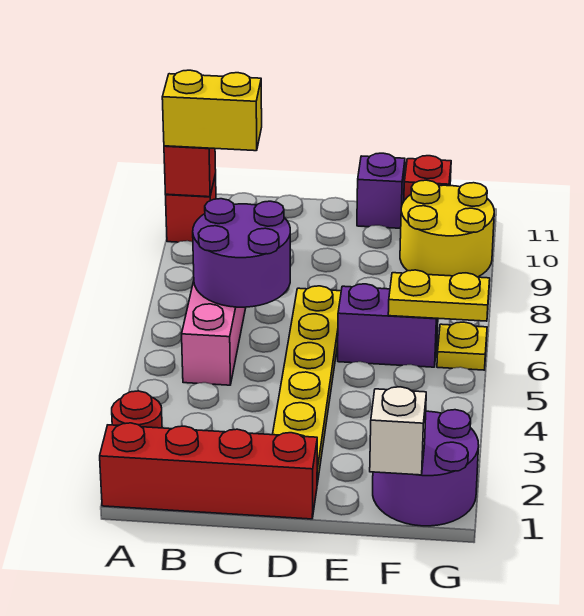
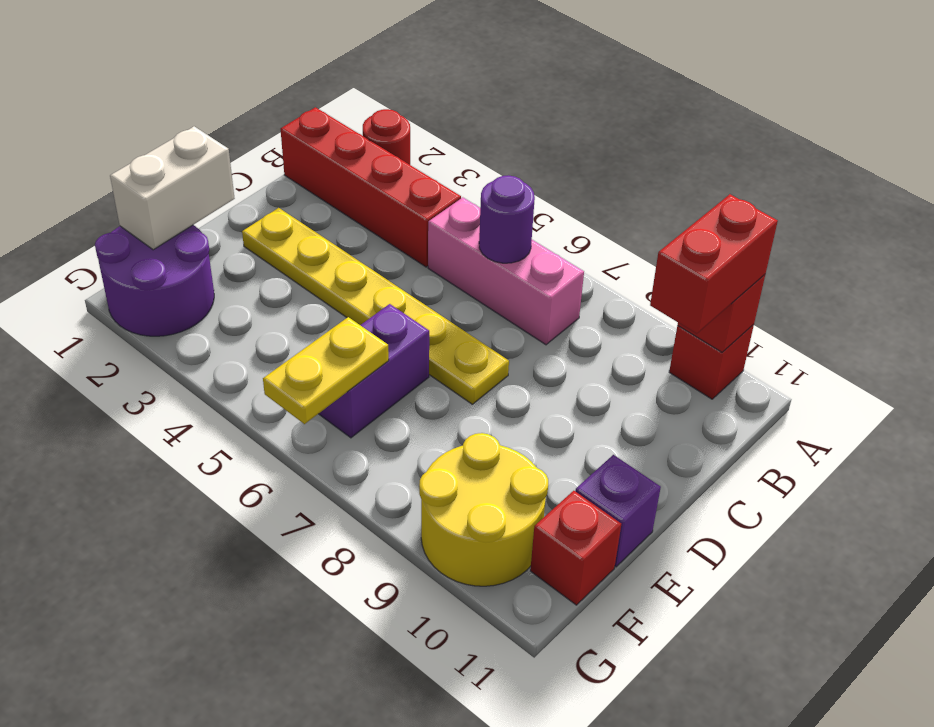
red brick A1:D1 level 1 -> red brick B1:B4 level 1
yellow brick A10:B10 level 3 -> red brick A10:B10 level 3
purple round brick B6:C7 level 2 -> purple round brick B6 level 2
white brick F1 level 2 -> white brick E1:F1 level 2
yellow plate G6 level 1 -> none

